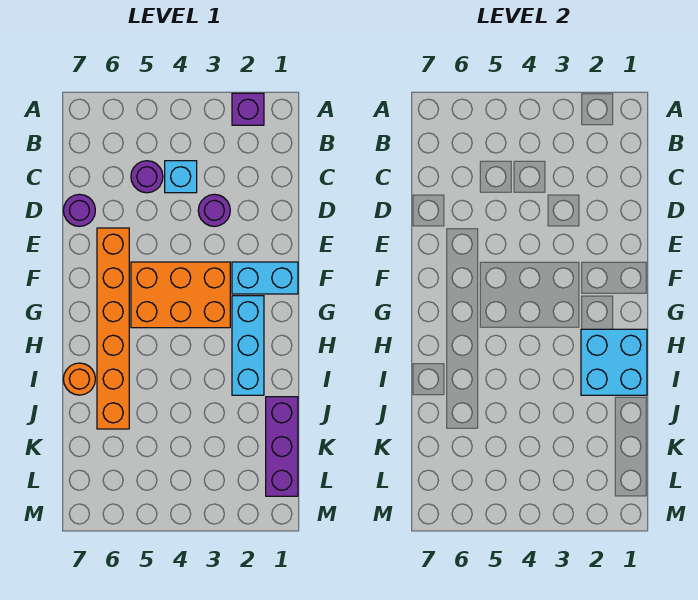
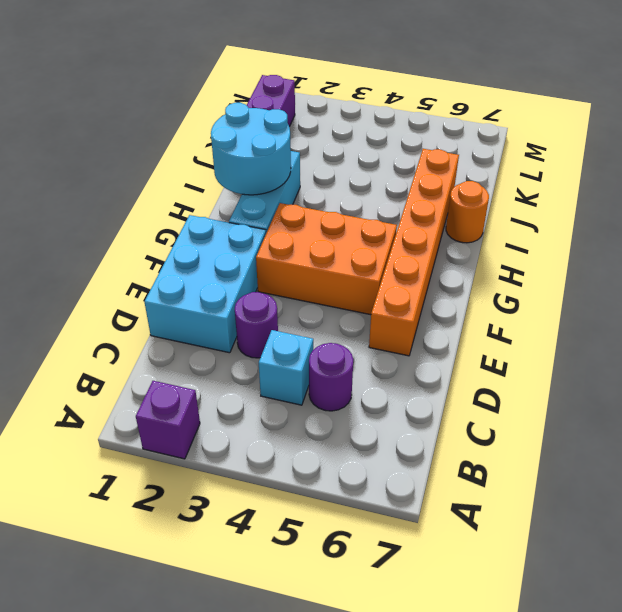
purple round brick D7 level 1 -> none
cyan brick F1:F2 level 1 -> cyan brick D1:F2 level 1
cyan brick H1:I2 level 2 -> cyan round brick H1:I2 level 2

